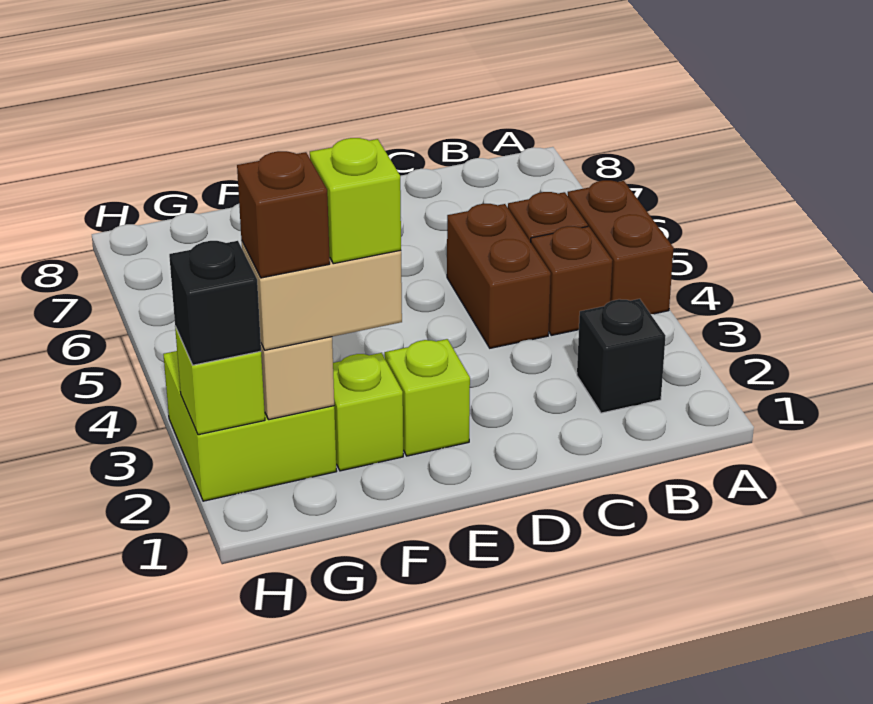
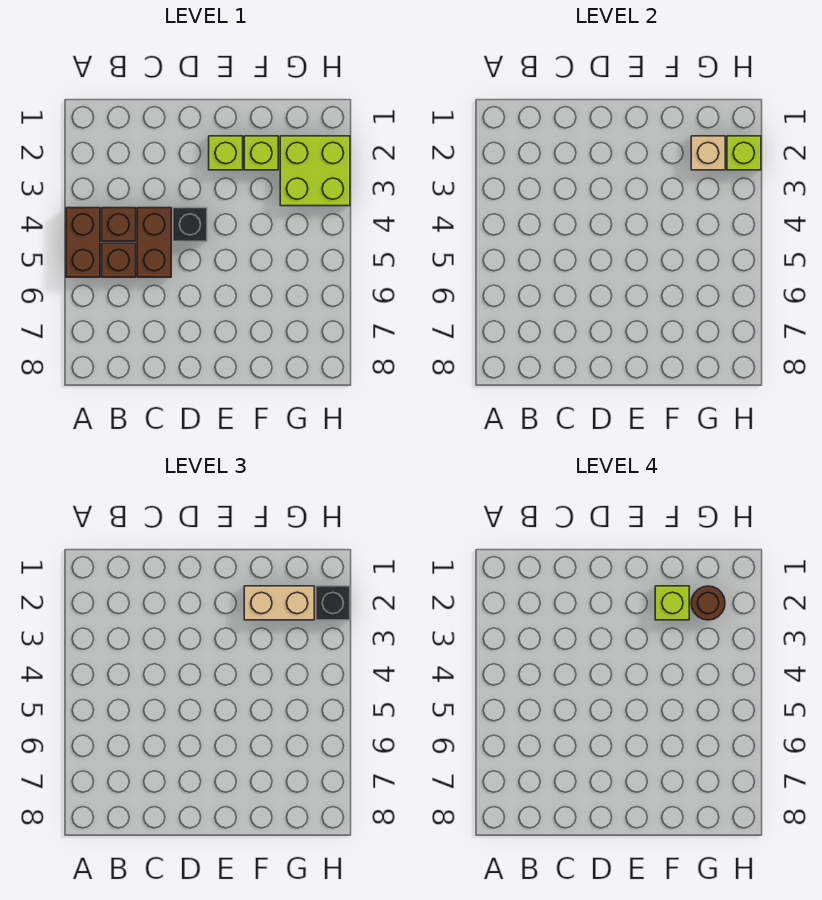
black brick B2 level 1 -> black brick D4 level 1
brown brick G2 level 4 -> brown round brick G2 level 4

